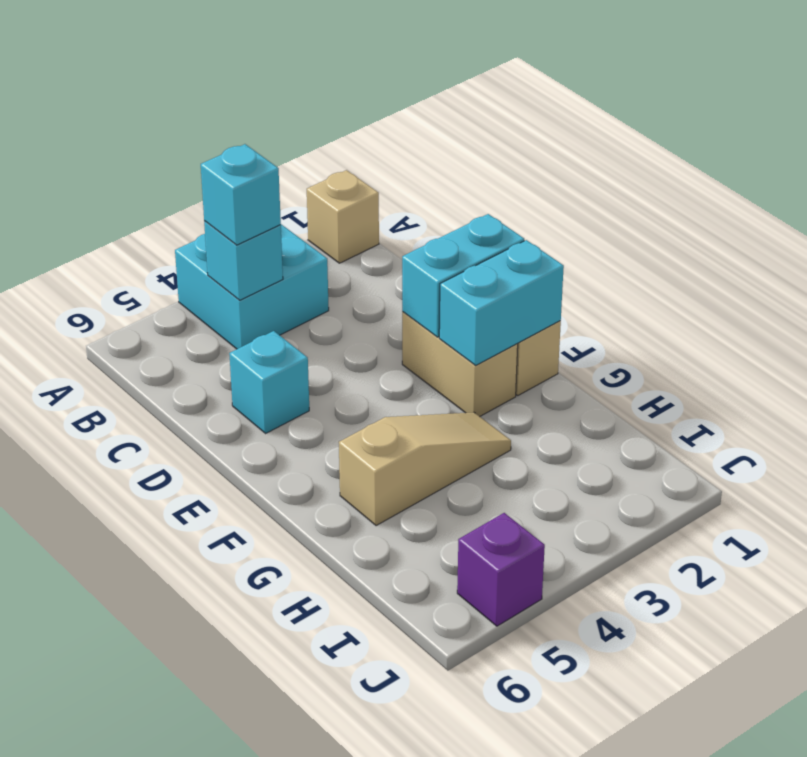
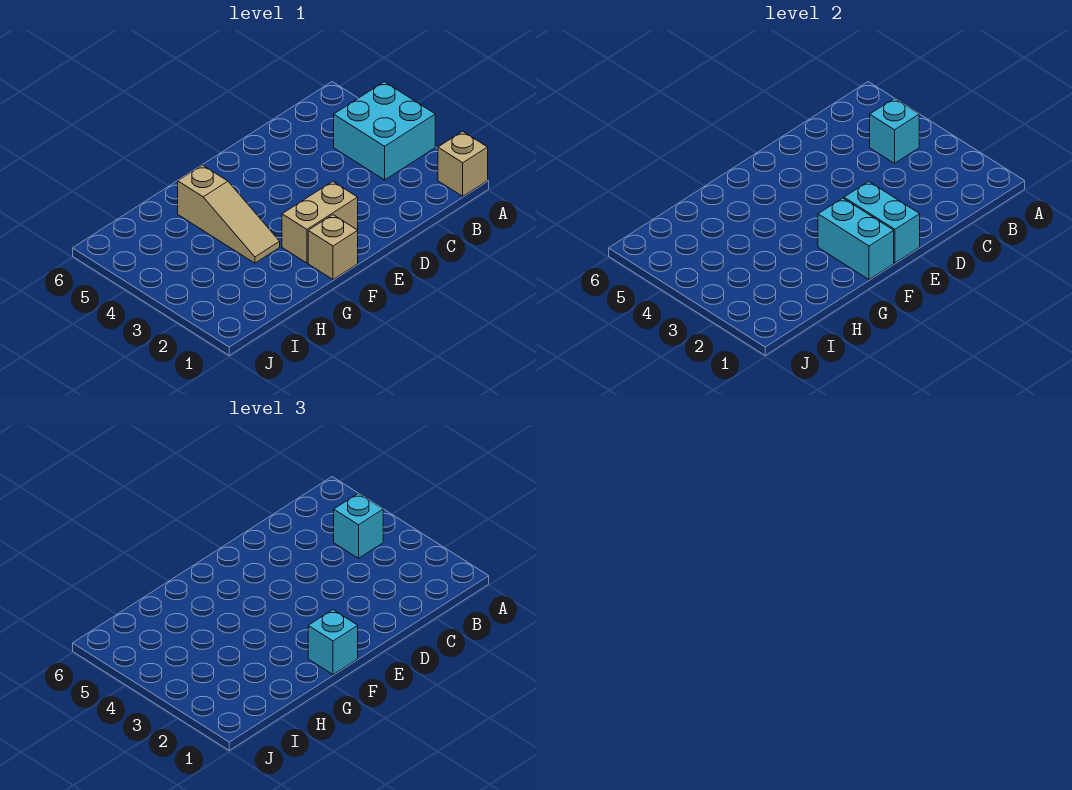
cyan brick D5 level 1 -> cyan brick F1 level 3
purple brick J5 level 1 -> none

